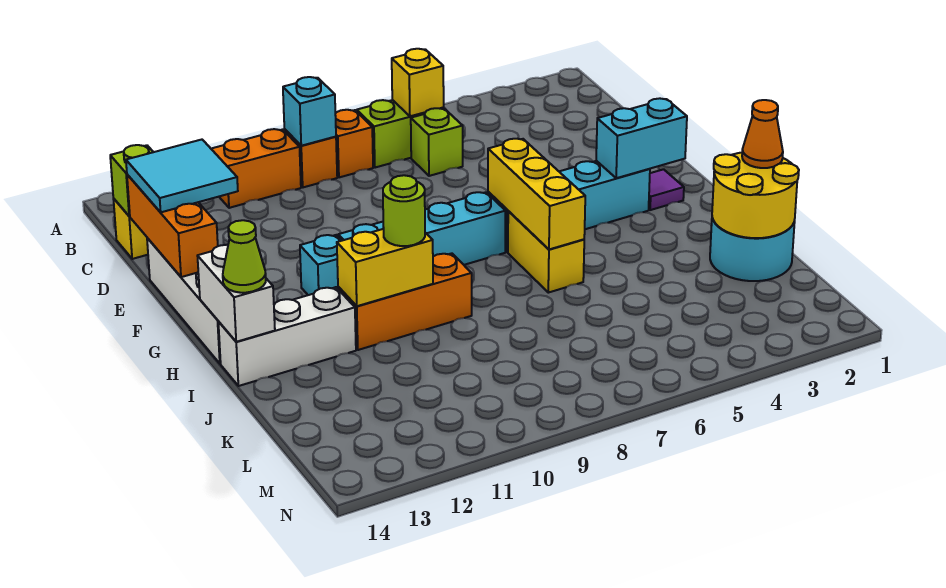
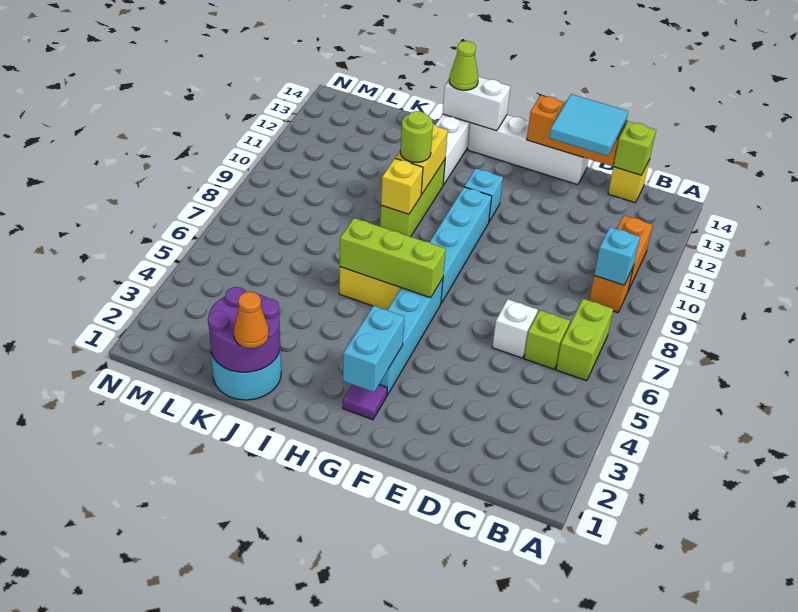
yellow brick B6 level 2 -> yellow brick I9 level 2
orange brick B8 level 1 -> none
none -> white brick D6 level 1
yellow brick G6:I6 level 2 -> lime brick G6:I6 level 2
orange brick I9:I11 level 1 -> lime brick I9:I11 level 1
yellow round brick J1:K2 level 2 -> purple round brick J1:K2 level 2

